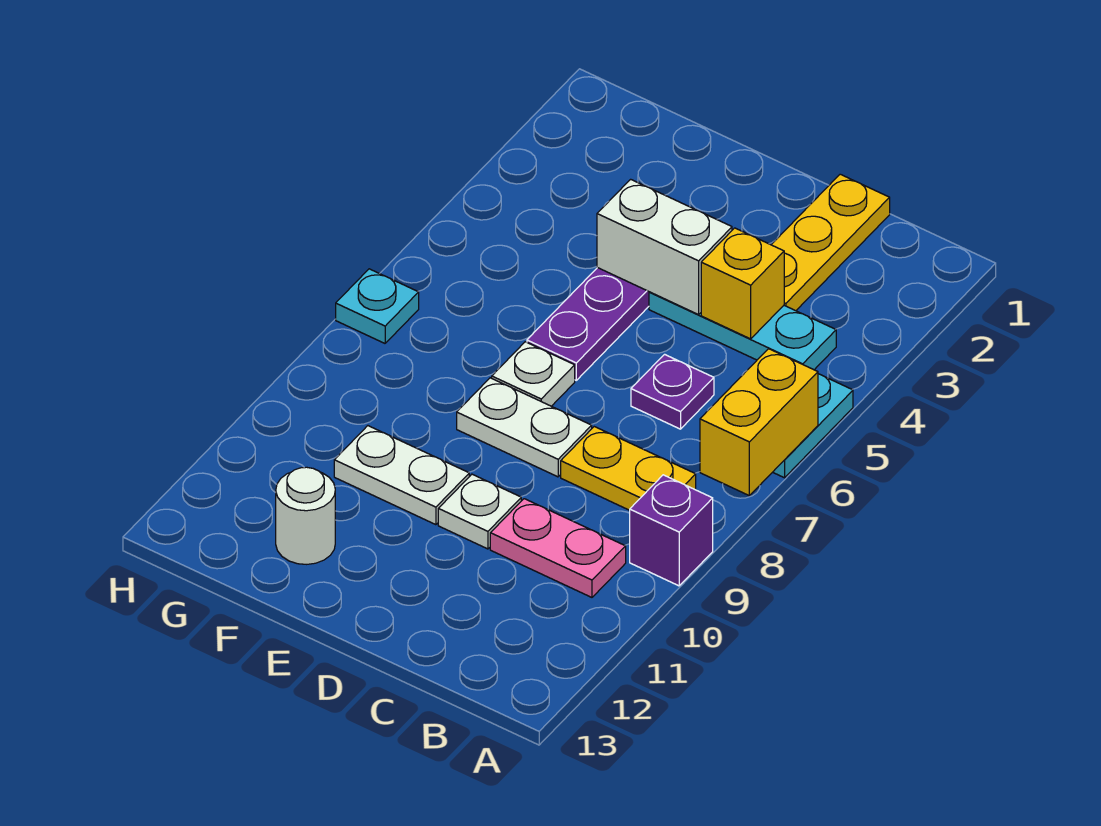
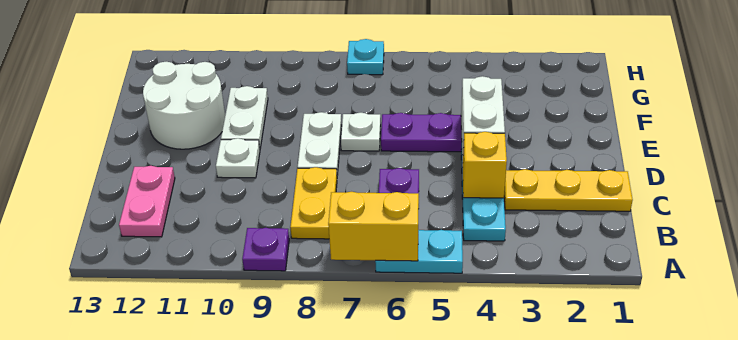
purple brick A9 level 1 -> purple plate A9 level 1
pink plate B10:C10 level 1 -> pink plate B12:C12 level 1
white round brick F12 level 1 -> white round brick E11:F12 level 1

